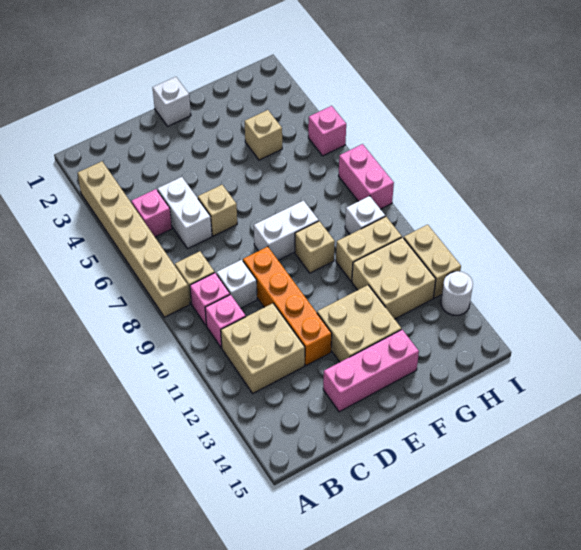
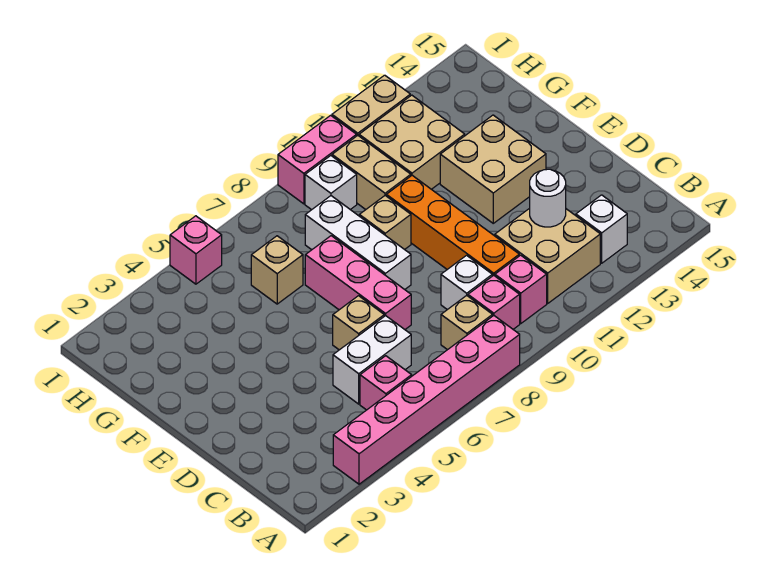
tan brick A3:A8 level 1 -> pink brick A3:A8 level 1
orange brick D9:D12 level 1 -> orange brick C10:F10 level 1
pink brick D14:F14 level 1 -> pink brick D7:F7 level 1
white brick E1 level 1 -> white brick B13 level 1
white brick E8:F8 level 1 -> white brick E8:G8 level 1
tan brick G4 level 1 -> tan brick G6 level 1
pink brick I7:I8 level 1 -> pink brick I9:I10 level 1
white round brick I13 level 1 -> white round brick C12 level 2

